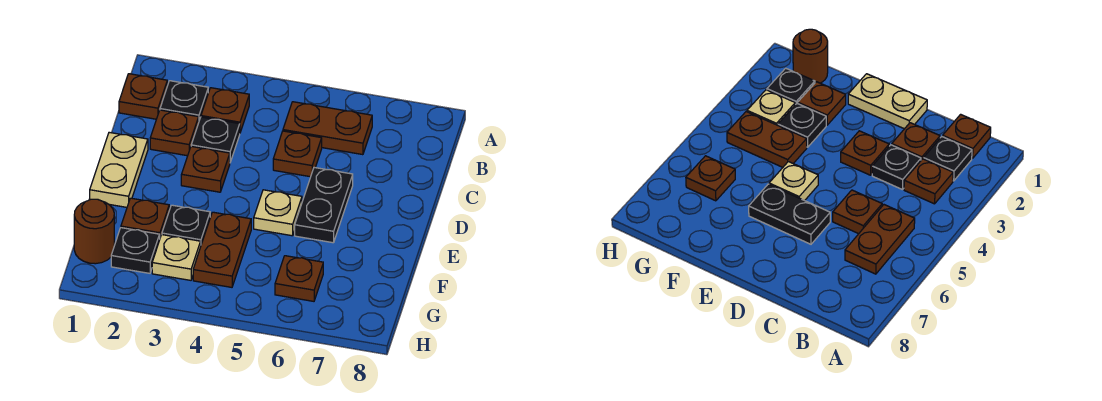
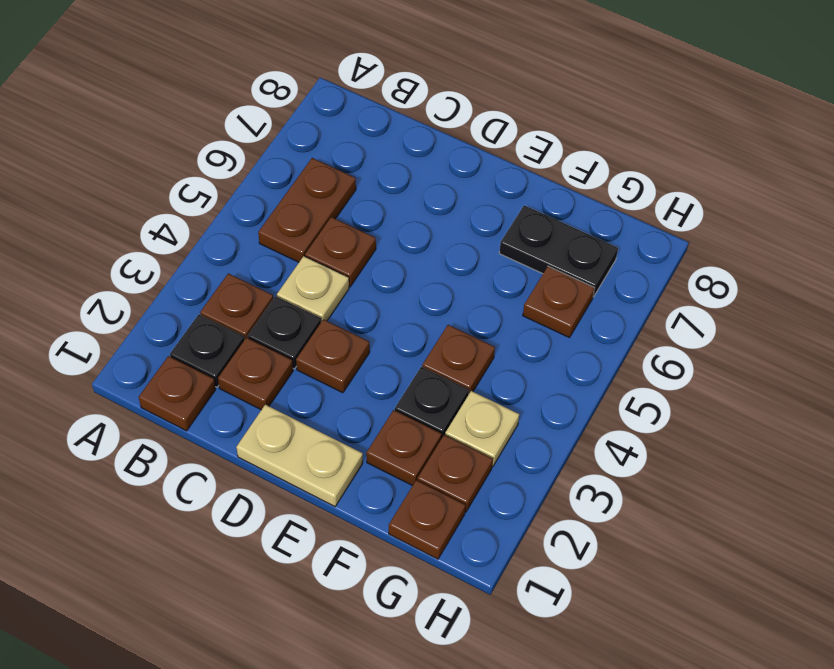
black plate D6:E6 level 1 -> black plate F7:G7 level 1
tan plate E5 level 1 -> tan plate C4 level 1
brown plate F4:G4 level 1 -> brown plate F4 level 1
brown round brick G1 level 1 -> brown plate G1 level 1
black plate G2 level 1 -> brown plate G2 level 1

